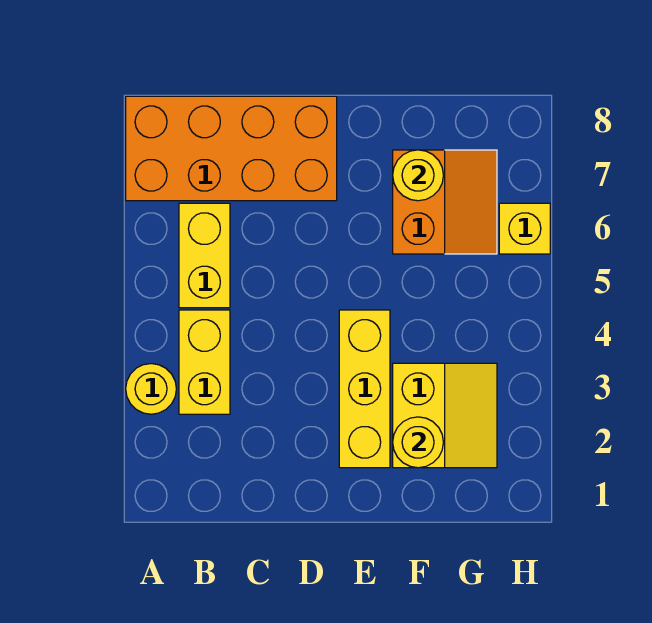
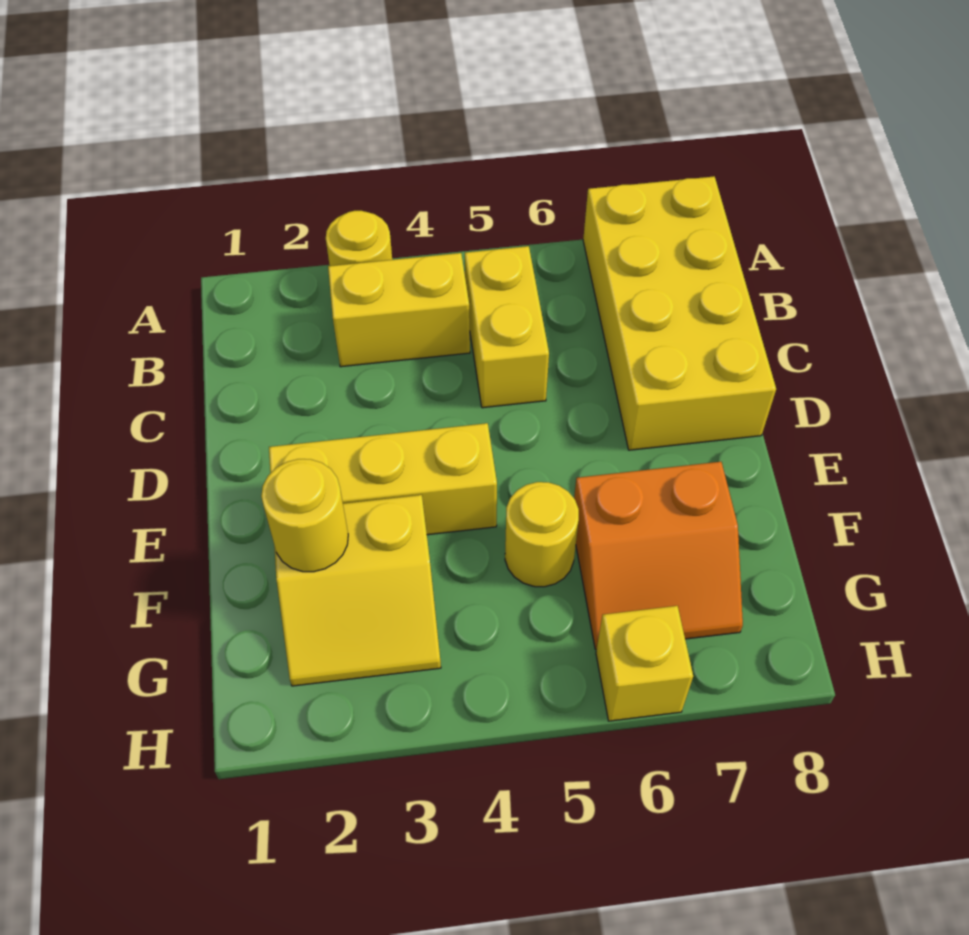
orange brick A7:D8 level 1 -> yellow brick A7:D8 level 1
yellow brick B5:B6 level 1 -> yellow brick B5:C5 level 1
yellow round brick F7 level 2 -> yellow round brick F5 level 1

